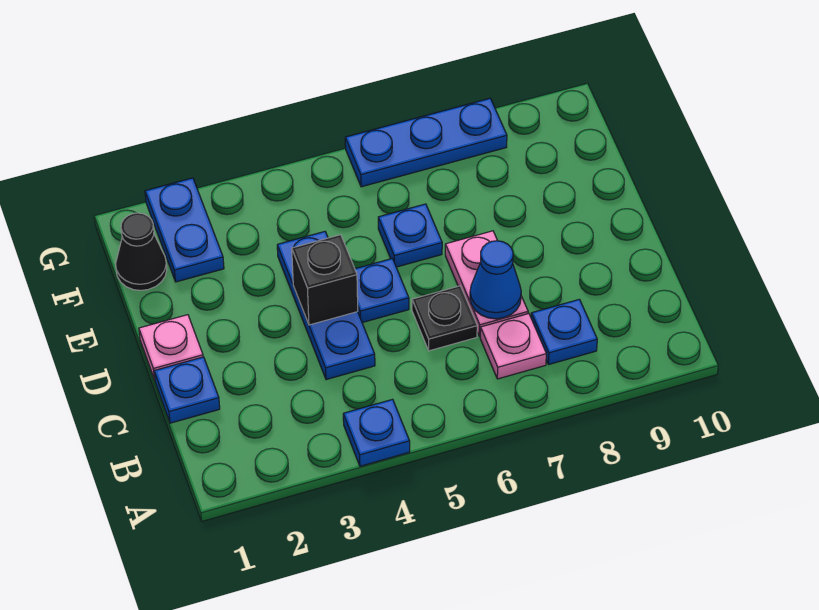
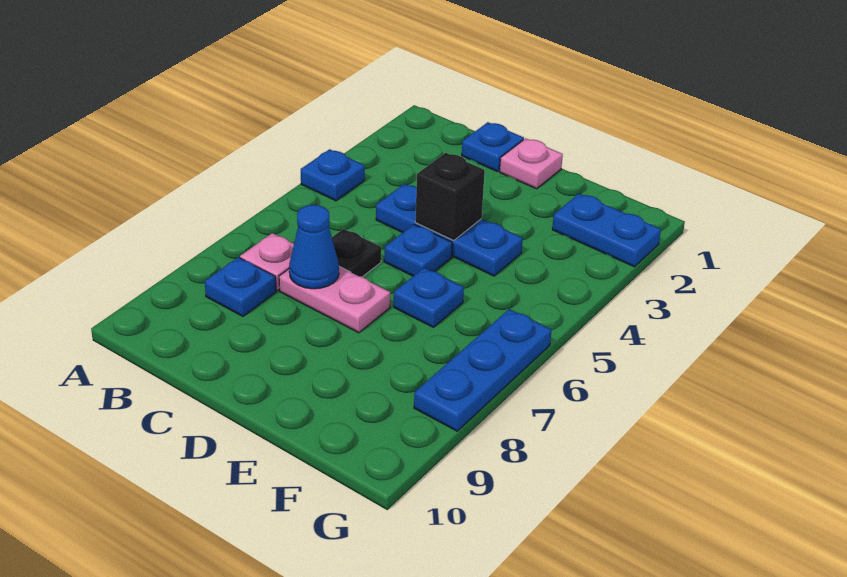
black cone F1 level 1 -> none

